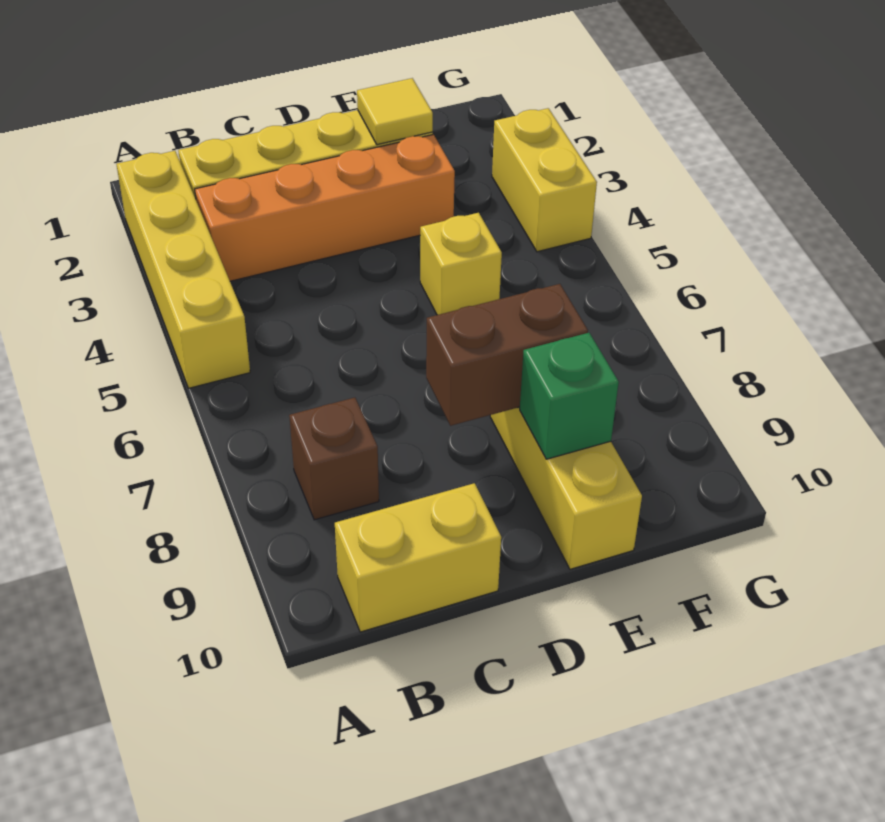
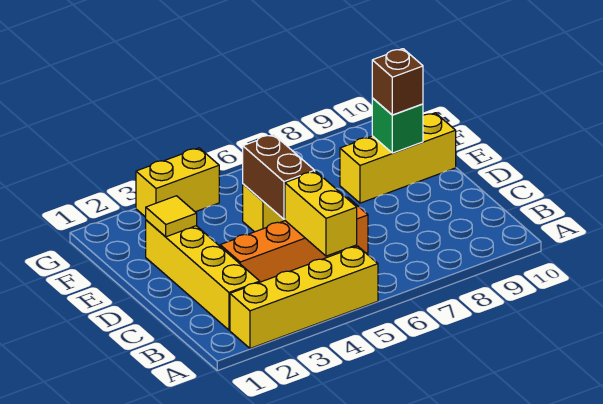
orange brick B3:E3 level 1 -> orange brick C3:C6 level 1
brown brick B8 level 1 -> brown brick E9 level 3
yellow brick B10:C10 level 1 -> yellow brick B5:C5 level 2
brown brick D8:E8 level 2 -> brown brick D5:E5 level 2

